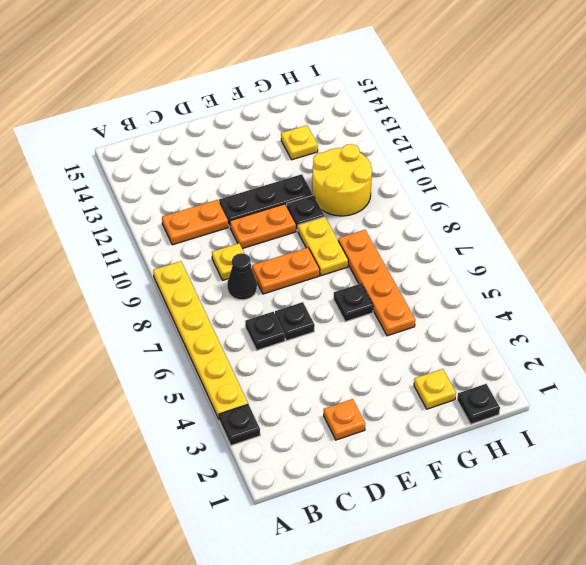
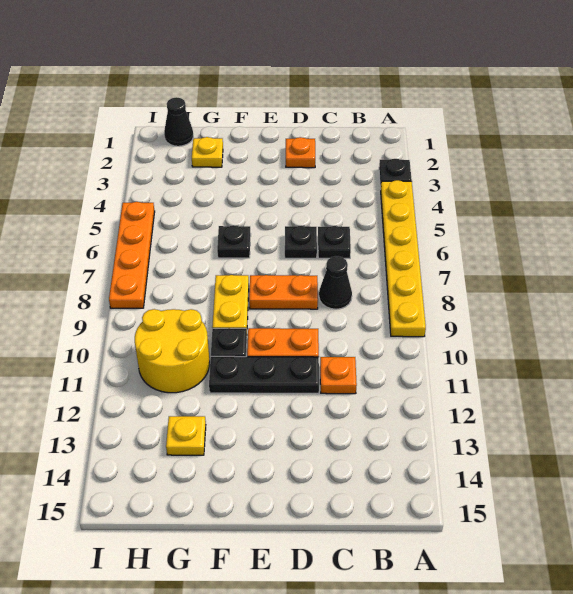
orange plate B11:C11 level 1 -> orange plate C11 level 1
yellow plate C9 level 1 -> none
orange plate G5:G8 level 1 -> orange plate I5:I8 level 1
black plate H1 level 1 -> black cone H1 level 1

